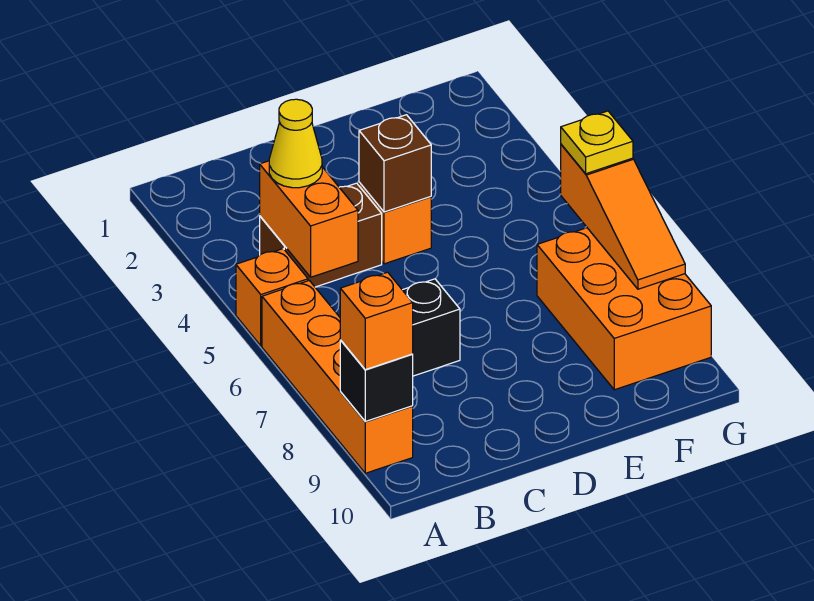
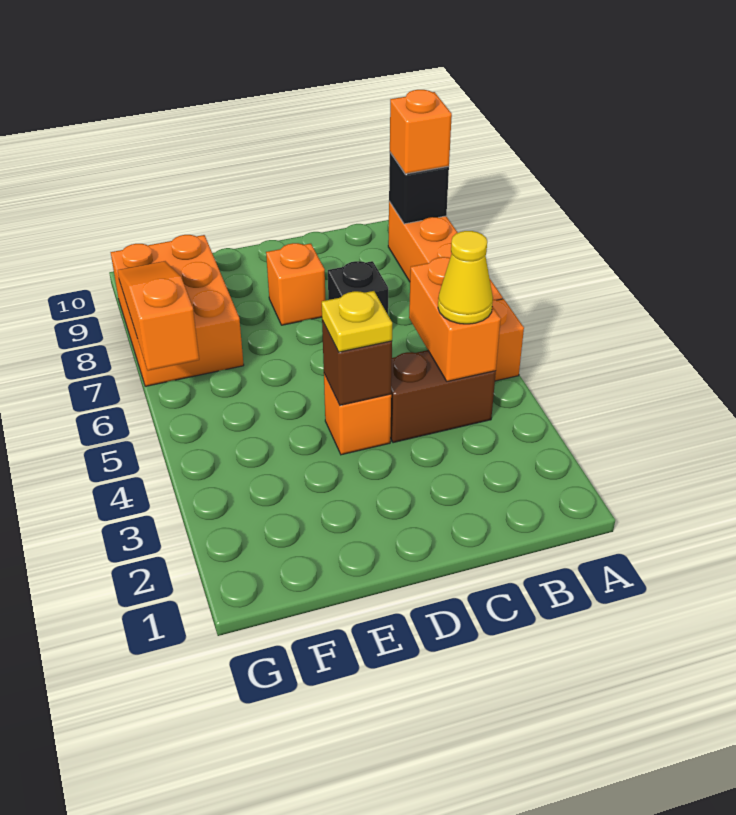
none -> orange brick D8 level 1
yellow plate G6 level 3 -> yellow plate D4 level 3

